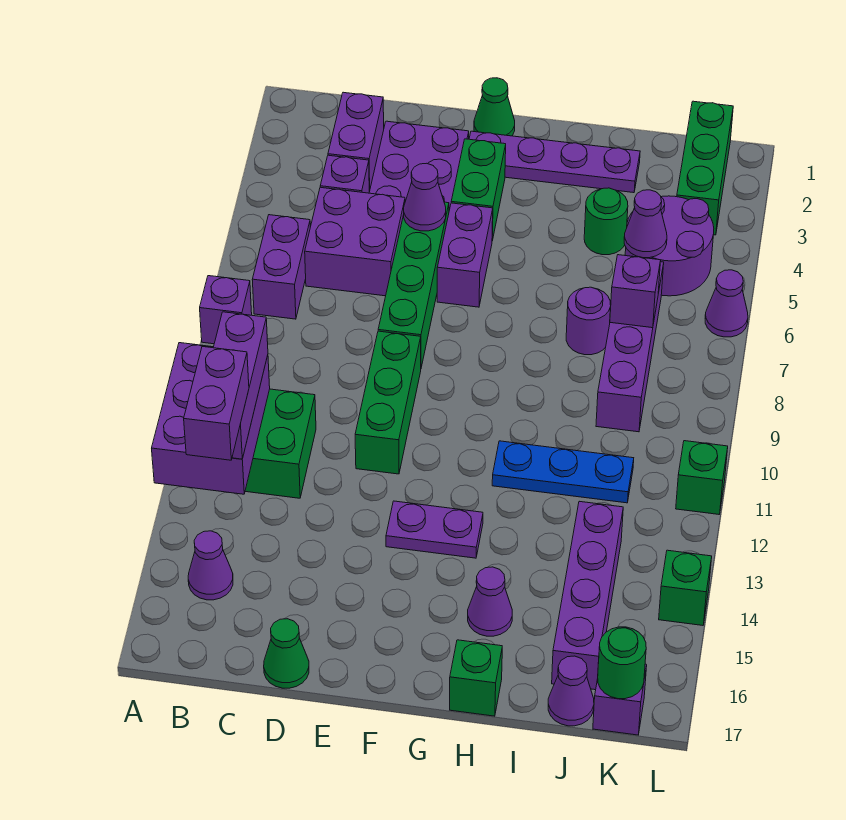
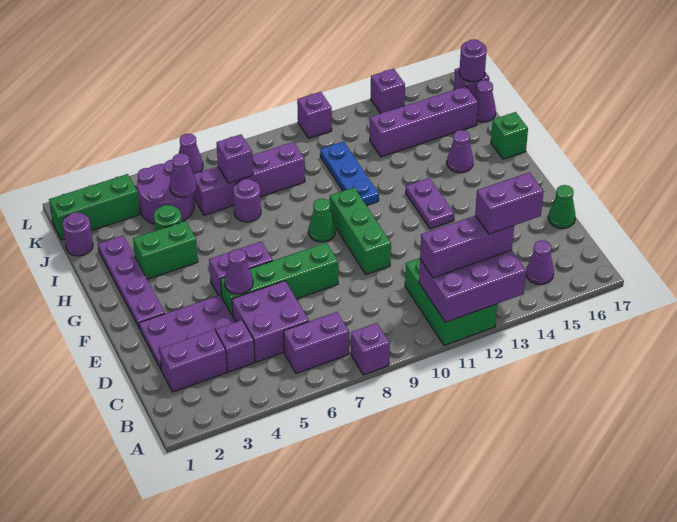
green brick E9:E11 level 1 -> green brick E10:G10 level 1
green cone F1 level 1 -> green cone G9 level 1
green brick F3:F4 level 1 -> green brick H3:H4 level 1
none -> purple round brick J1 level 1
green round brick K17 level 2 -> purple round brick K17 level 2
green brick L11 level 1 -> purple brick L11 level 1
green brick L14 level 1 -> purple brick L14 level 1

